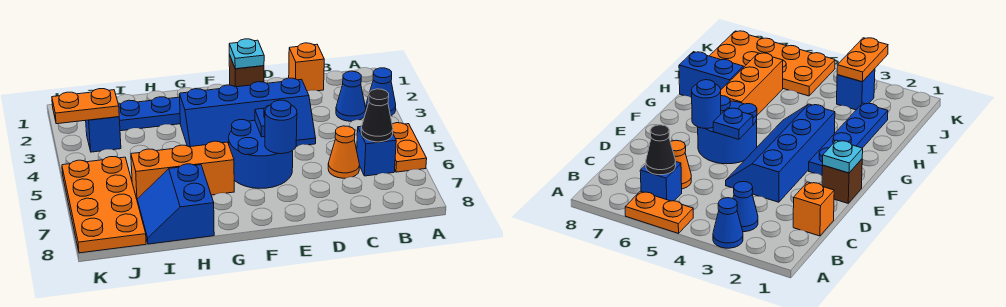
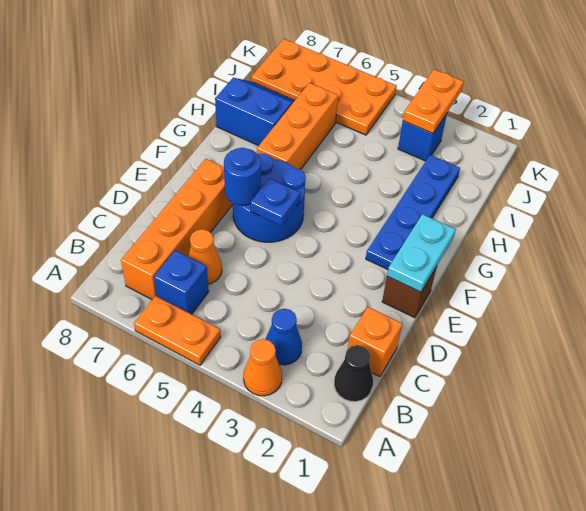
blue cone A3 level 1 -> orange cone A3 level 1
black cone B6 level 2 -> black cone B1 level 1
none -> orange brick B7:E7 level 1
blue slope D3:G4 level 1 top 3 -> none
cyan plate E1 level 2 -> cyan plate E1:F1 level 2

